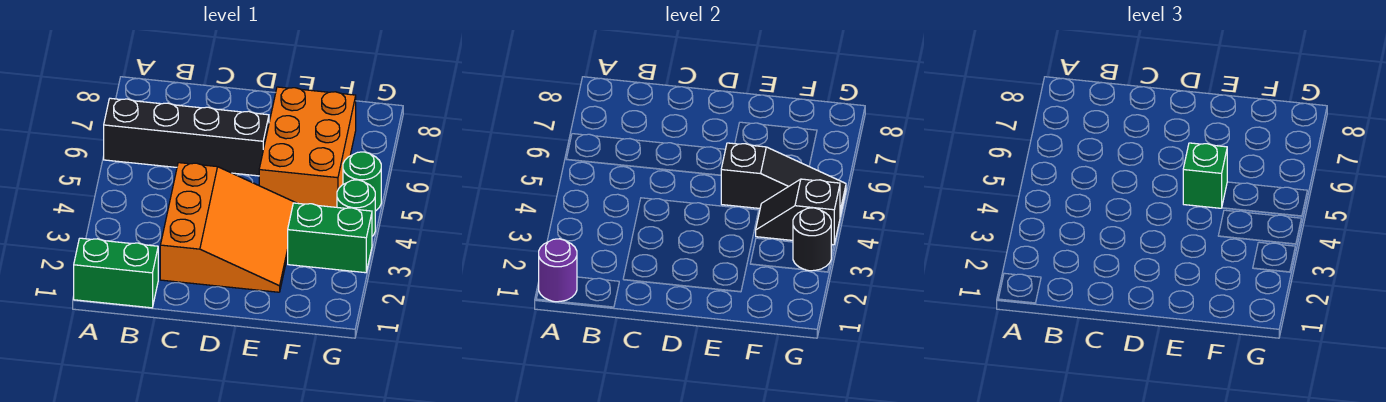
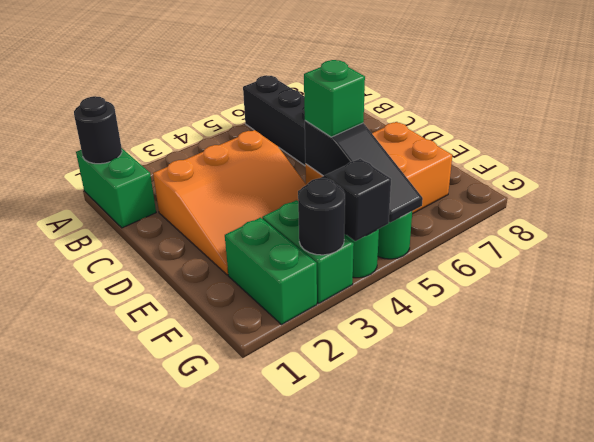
purple round brick A1 level 2 -> black round brick A1 level 2
none -> green brick F2:G2 level 1

